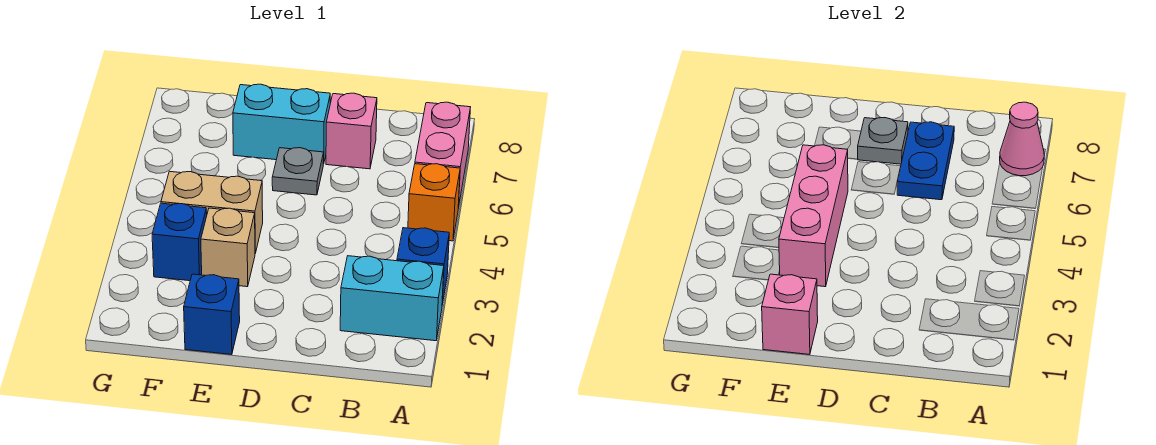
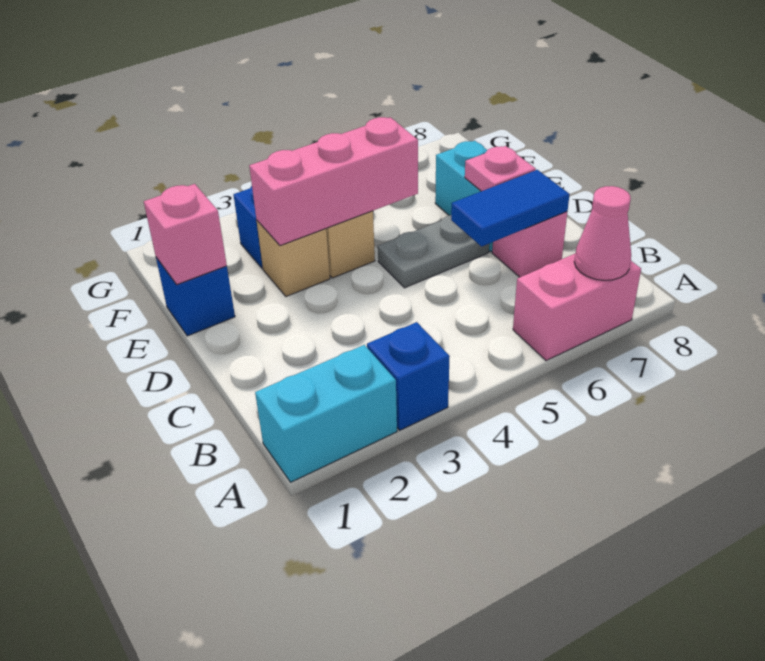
cyan brick A2:B2 level 1 -> cyan brick A1:A2 level 1
orange brick A5 level 1 -> none
blue plate C6:C7 level 2 -> blue tile C6:C7 level 2
grey plate D6 level 1 -> grey plate D5:D6 level 1
grey plate D7 level 2 -> pink plate D7 level 2

